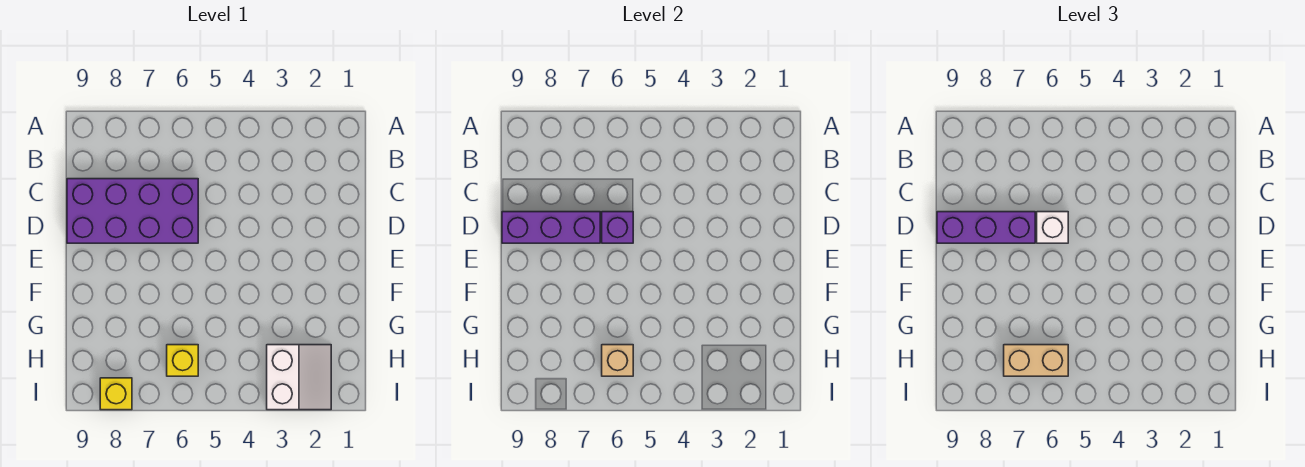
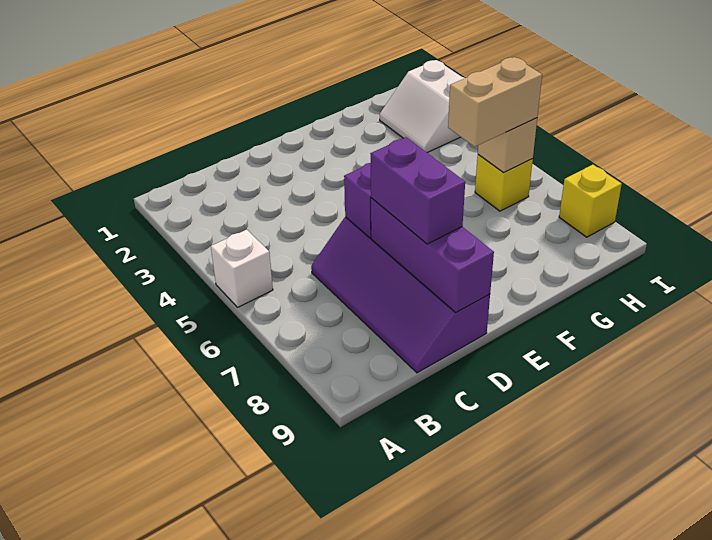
purple brick C6:D9 level 1 -> purple slope C6:D9 level 1 top D
white brick D6 level 3 -> white brick A5 level 1
purple brick D7:D9 level 3 -> purple brick D7:D8 level 3
white slope H2:I3 level 1 top 3 -> white slope H2:I3 level 1 top I
tan brick H6:H7 level 3 -> tan brick G6:H6 level 3

